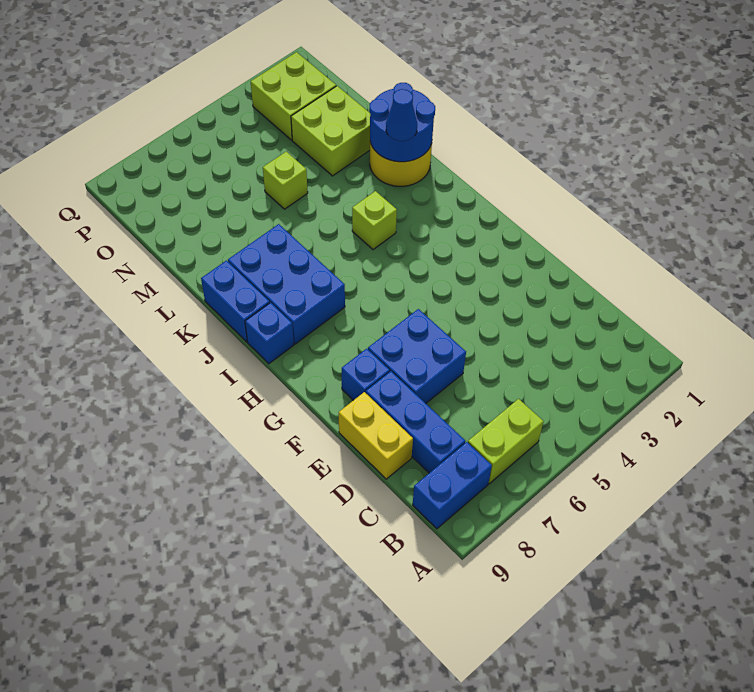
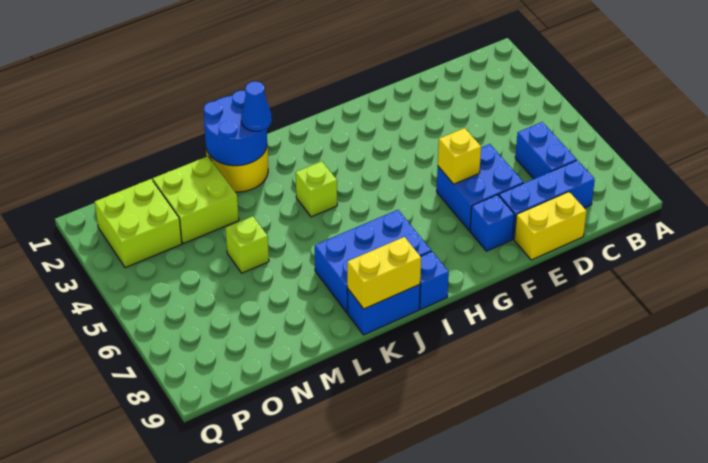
lime brick B6:B7 level 1 -> none
blue brick B8:B9 level 1 -> blue brick C6:C7 level 1
none -> yellow brick F6 level 2
none -> yellow brick J9:K9 level 2

